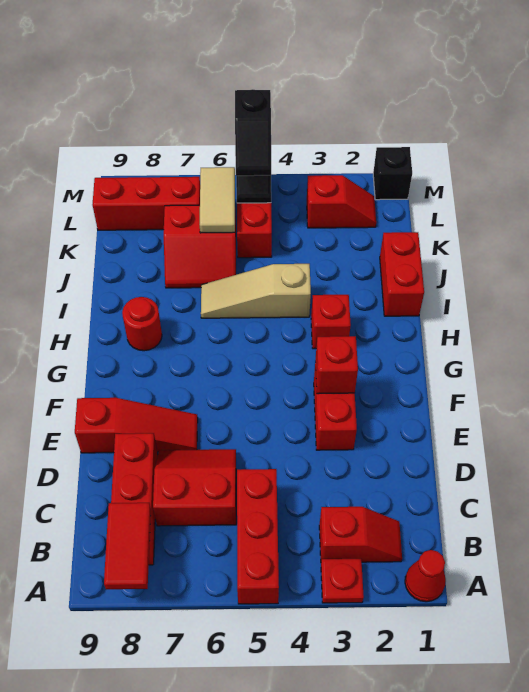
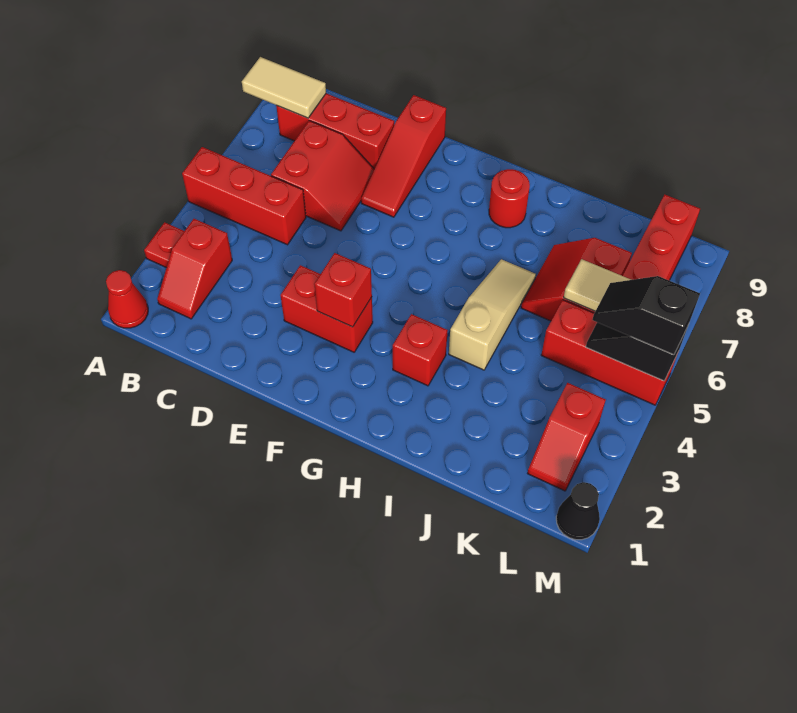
red tile A8:B8 level 2 -> tan tile A8:B8 level 2
red brick I1:J1 level 1 -> none
black brick M1 level 1 -> black cone M1 level 1

